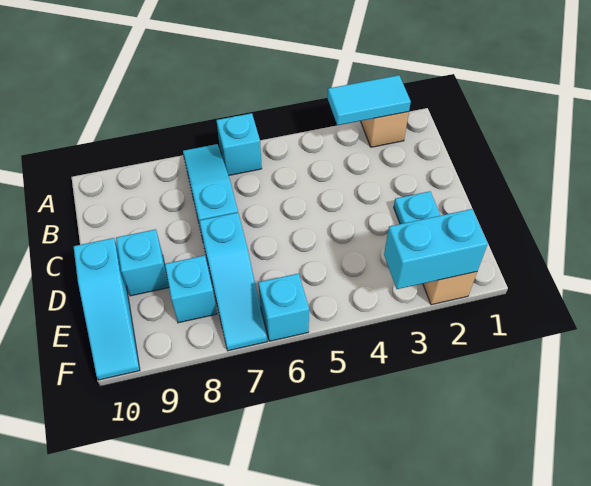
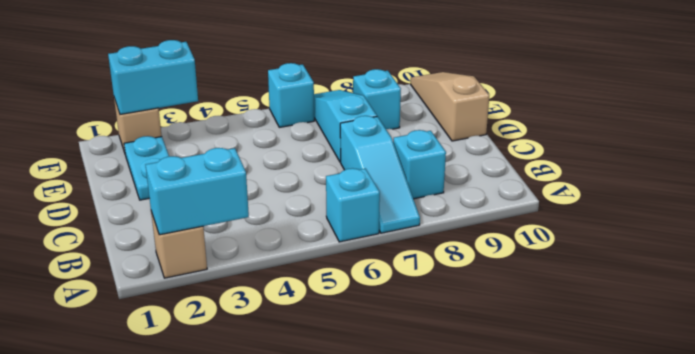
cyan tile A2:A3 level 2 -> cyan brick A2:A3 level 2
cyan brick D9 level 1 -> cyan brick B8 level 1
cyan slope D10:F10 level 1 top D -> tan slope D10:F10 level 1 top D

